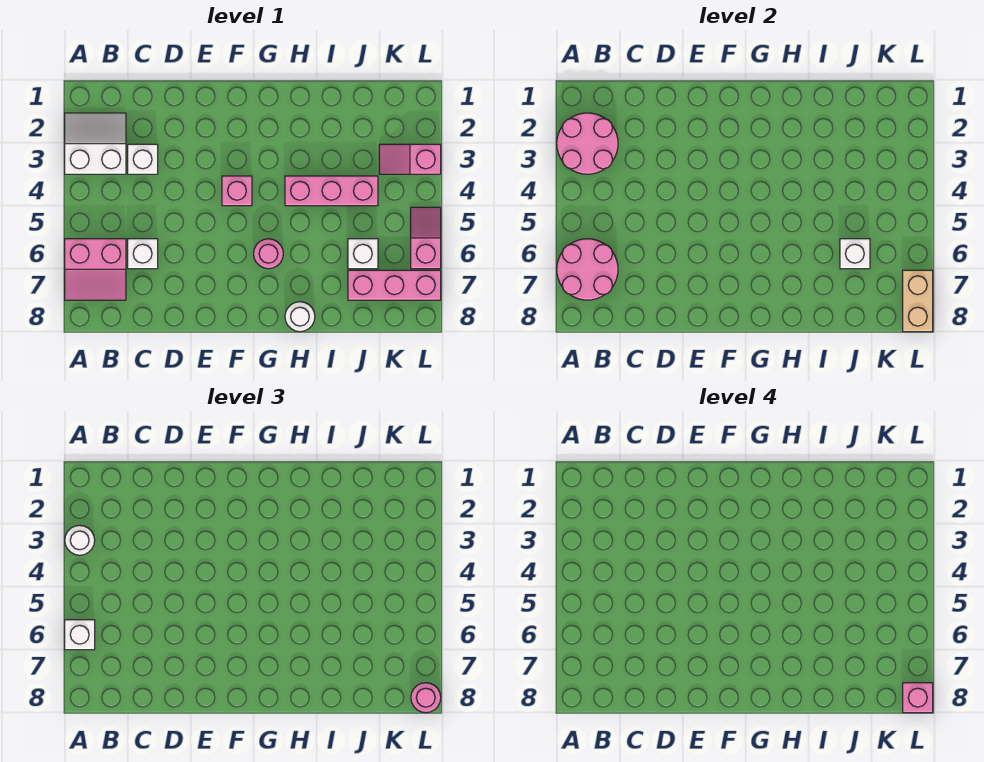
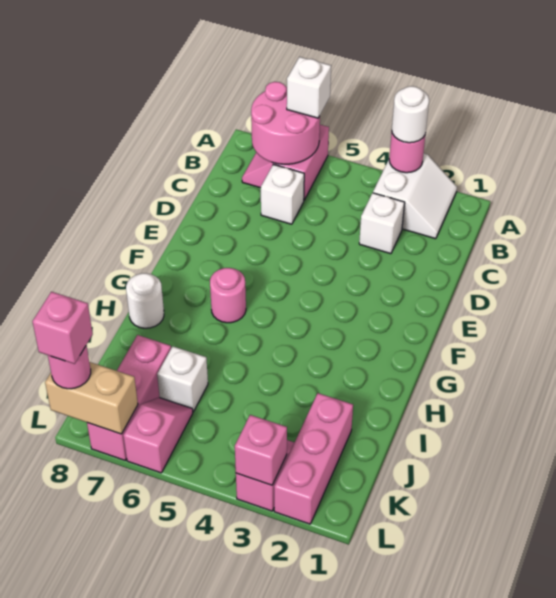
pink round brick A2:B3 level 2 -> pink round brick A3 level 2
pink brick F4 level 1 -> pink brick L3 level 2
pink brick H4:J4 level 1 -> pink brick J2:L2 level 1
white brick J6 level 2 -> none
pink slope L5:L6 level 1 top 6 -> pink slope K6:L6 level 1 top L

